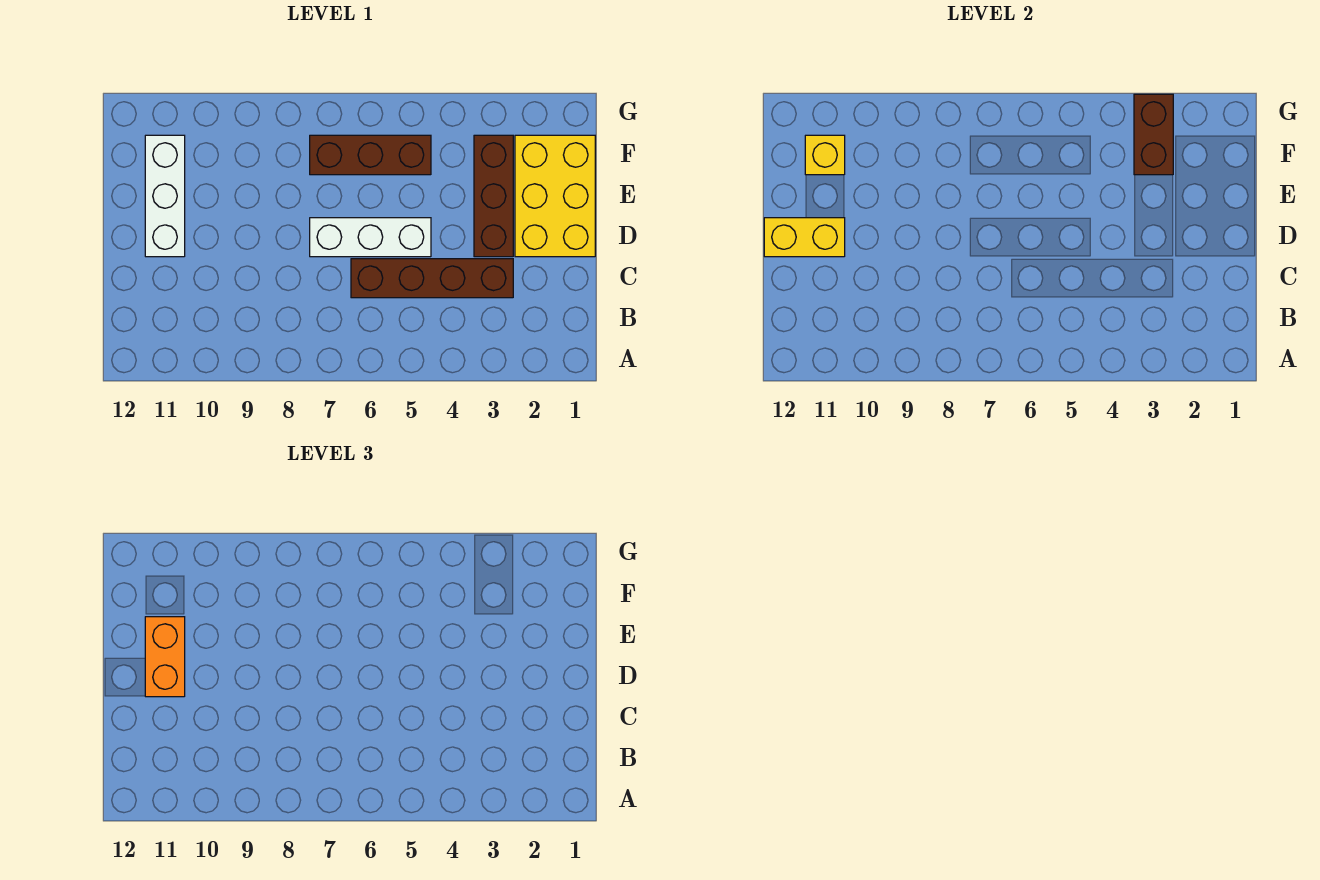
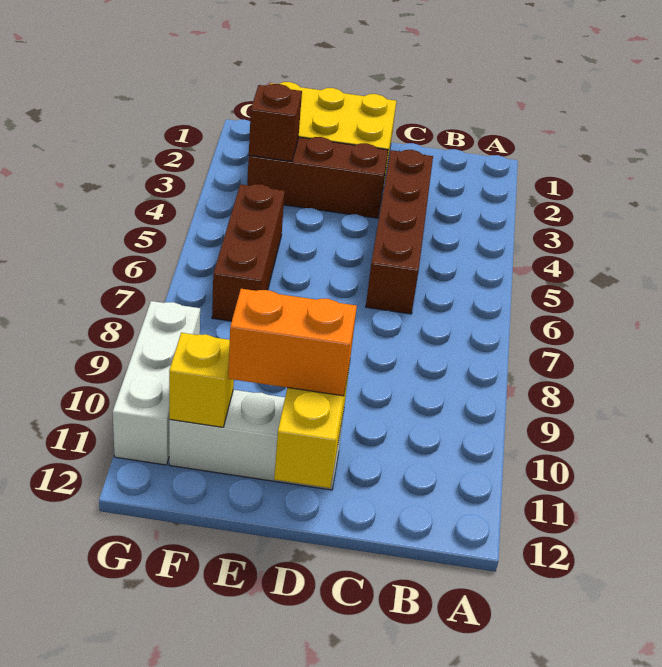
white brick D5:D7 level 1 -> white brick G9:G11 level 1
brown brick F3:G3 level 2 -> brown brick F3 level 2

